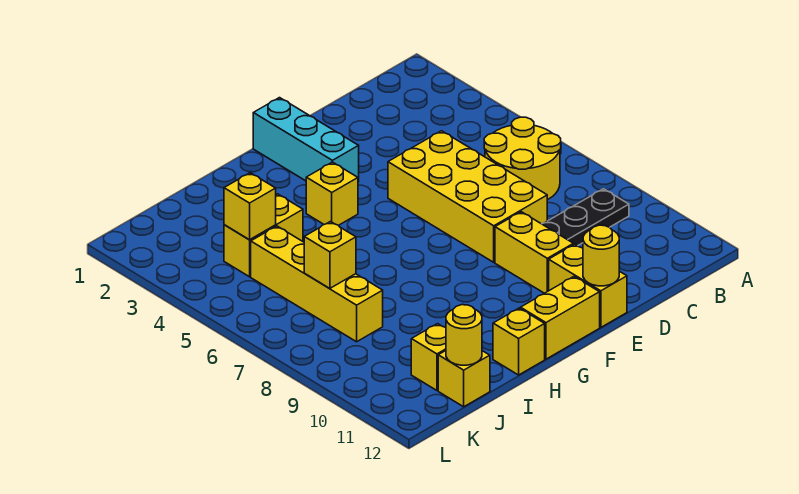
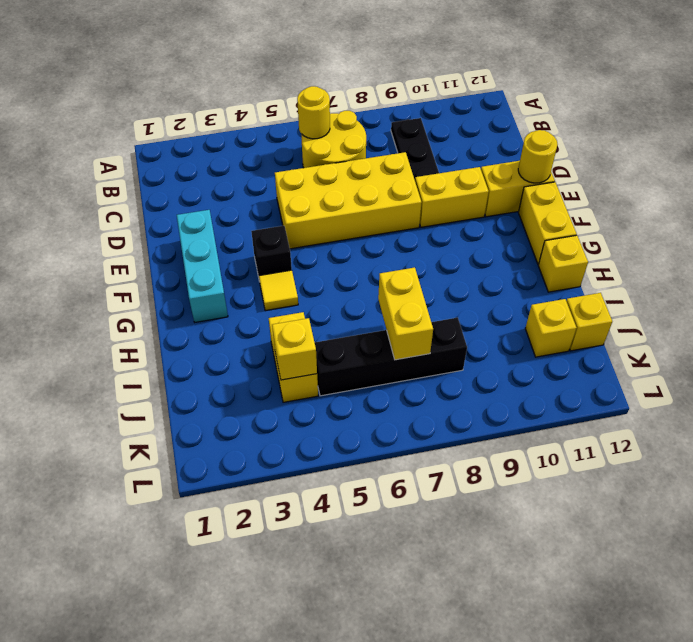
cyan brick F1:F3 level 1 -> cyan brick E2:G2 level 1
none -> black brick F4 level 1
yellow brick G4 level 1 -> yellow tile G4 level 1
yellow brick J5:J8 level 1 -> black brick J5:J8 level 1
yellow brick J7 level 2 -> yellow brick I7:J7 level 2
yellow round brick J12 level 2 -> yellow round brick B6 level 2

